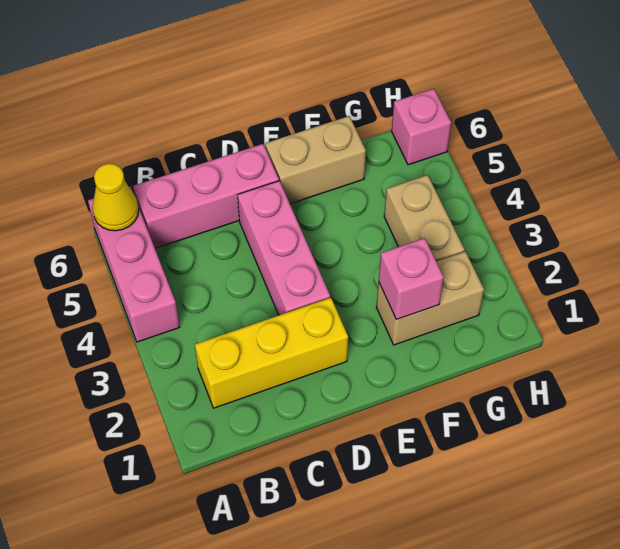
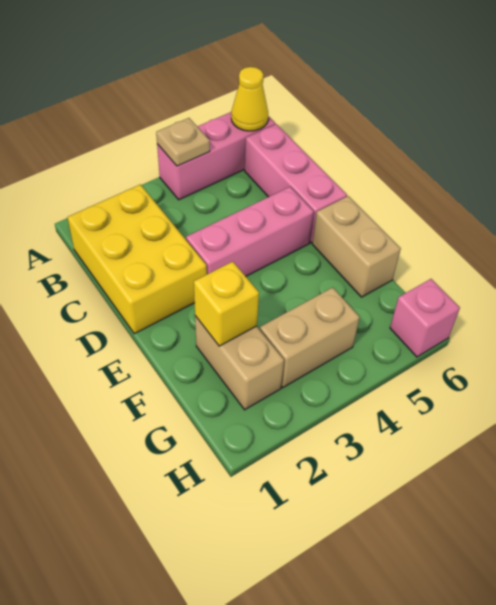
none -> tan plate A4 level 2
yellow brick B2:D2 level 1 -> yellow brick B1:D2 level 1
pink brick F2 level 2 -> yellow brick F2 level 2

